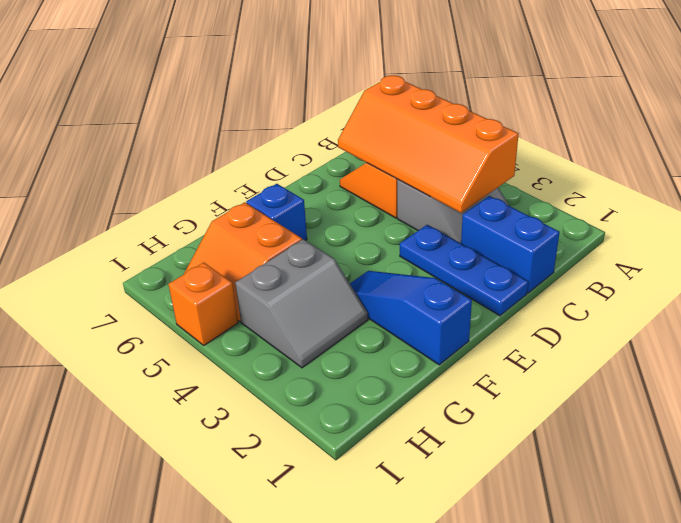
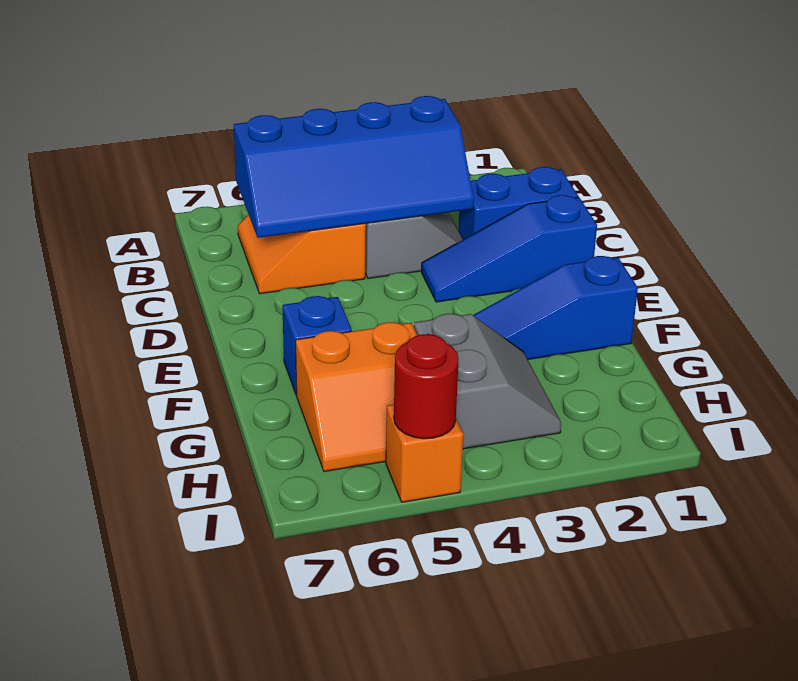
orange slope B3:C6 level 2 top B -> blue slope B3:C6 level 2 top B
blue plate D1:D3 level 1 -> blue slope D1:D3 level 1 top 1
none -> red round brick I5 level 2

